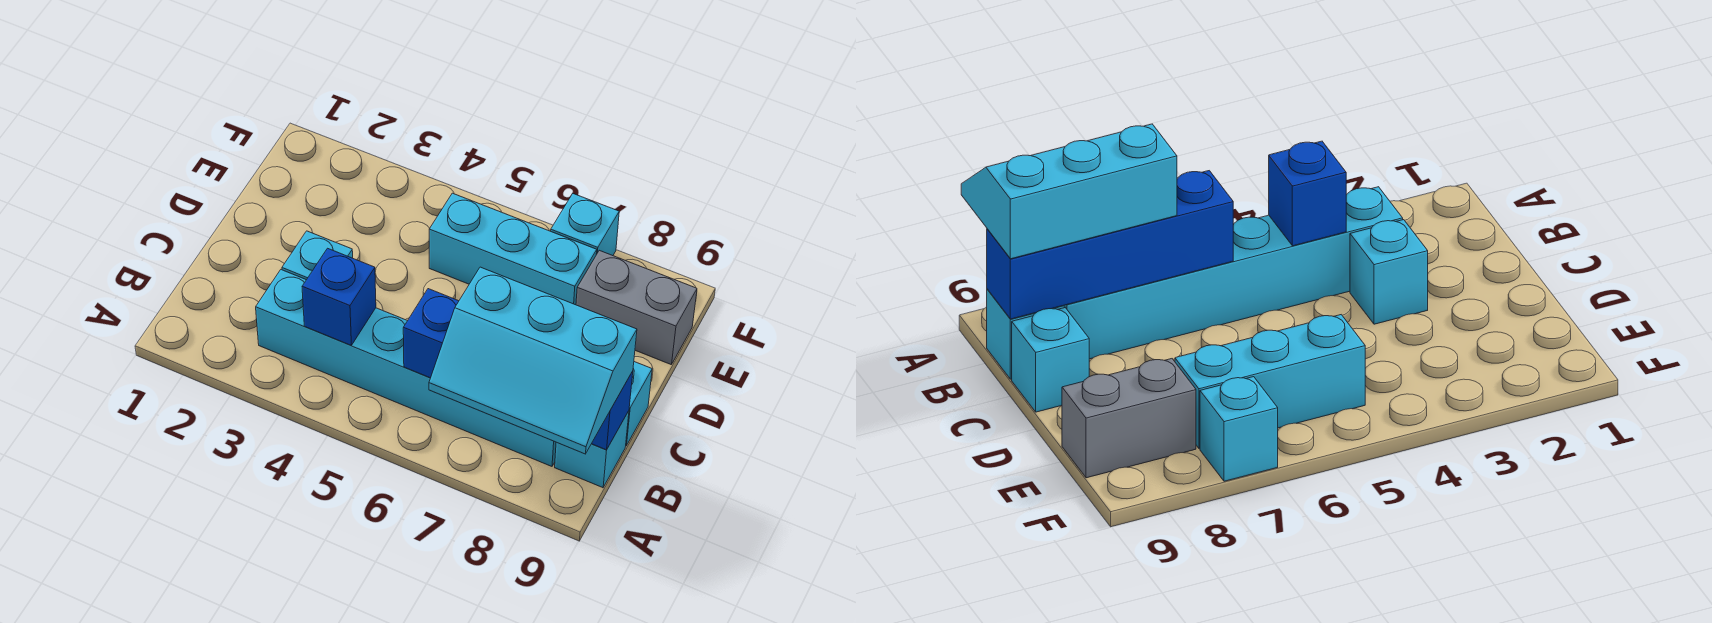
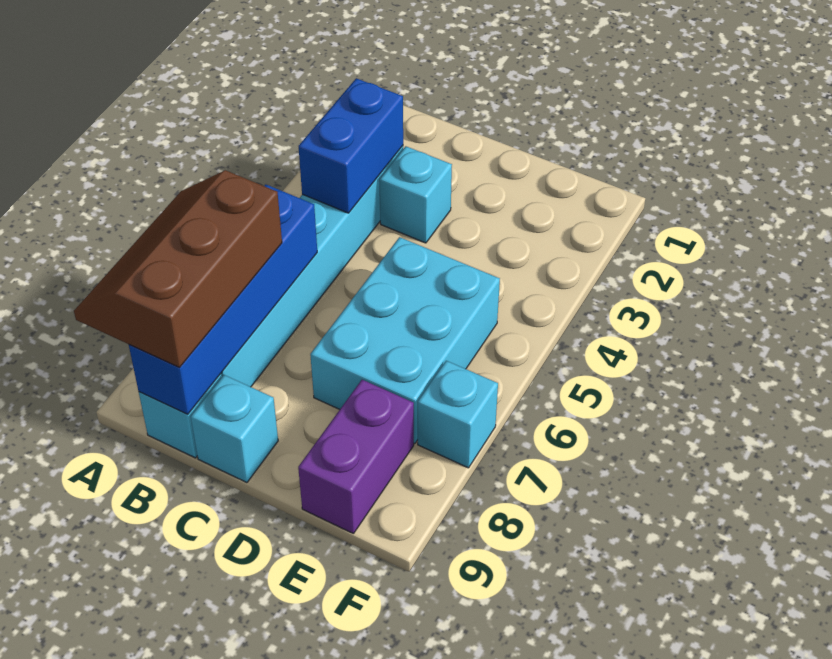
cyan slope A7:B9 level 3 top B -> brown slope A7:B9 level 3 top B
blue brick B4 level 2 -> blue brick B3:B4 level 2
cyan brick E5:E7 level 1 -> cyan brick D5:E7 level 1
grey brick E8:E9 level 1 -> purple brick E8:E9 level 1

